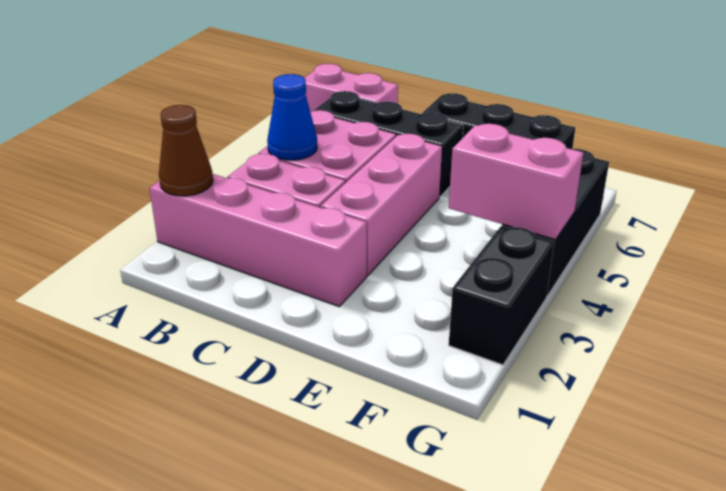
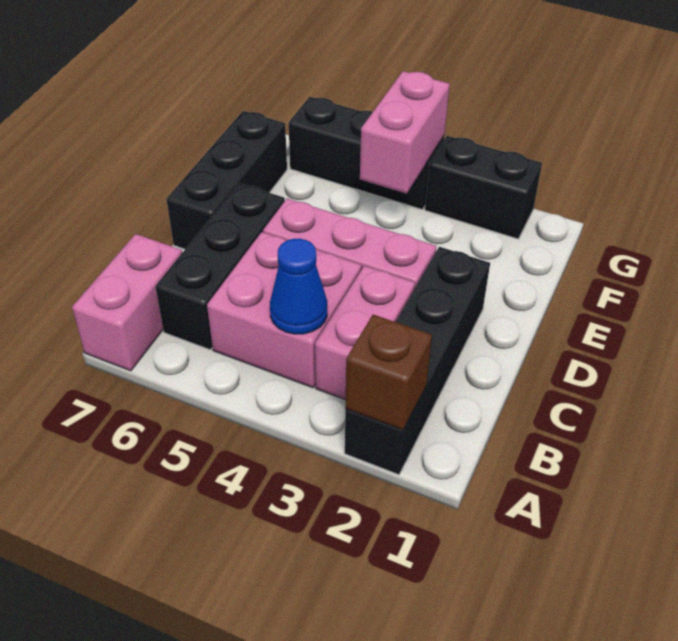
pink brick A2:D2 level 1 -> black brick A2:D2 level 1
brown cone A2 level 2 -> brown brick A2 level 2

